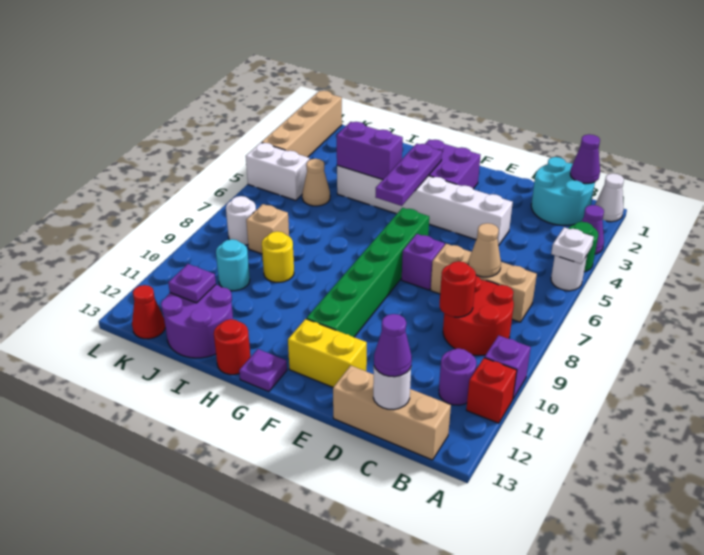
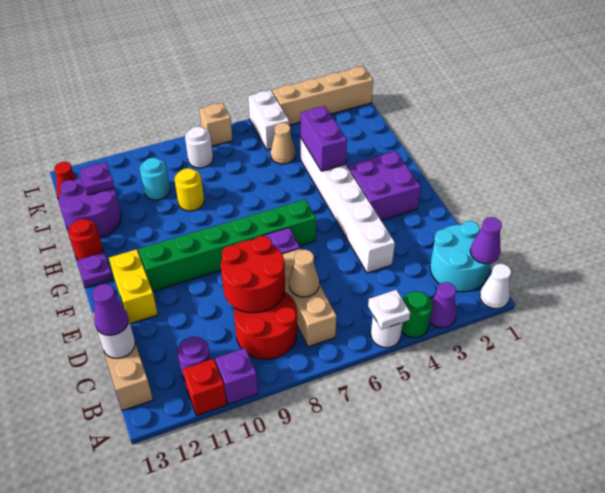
red round brick C9 level 2 -> red round brick C8:D9 level 2
purple plate G3:G5 level 2 -> none
tan brick J8 level 1 -> tan brick L7 level 1

